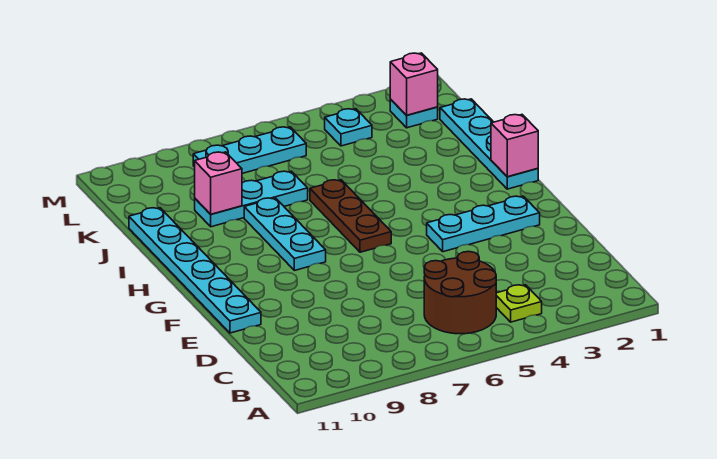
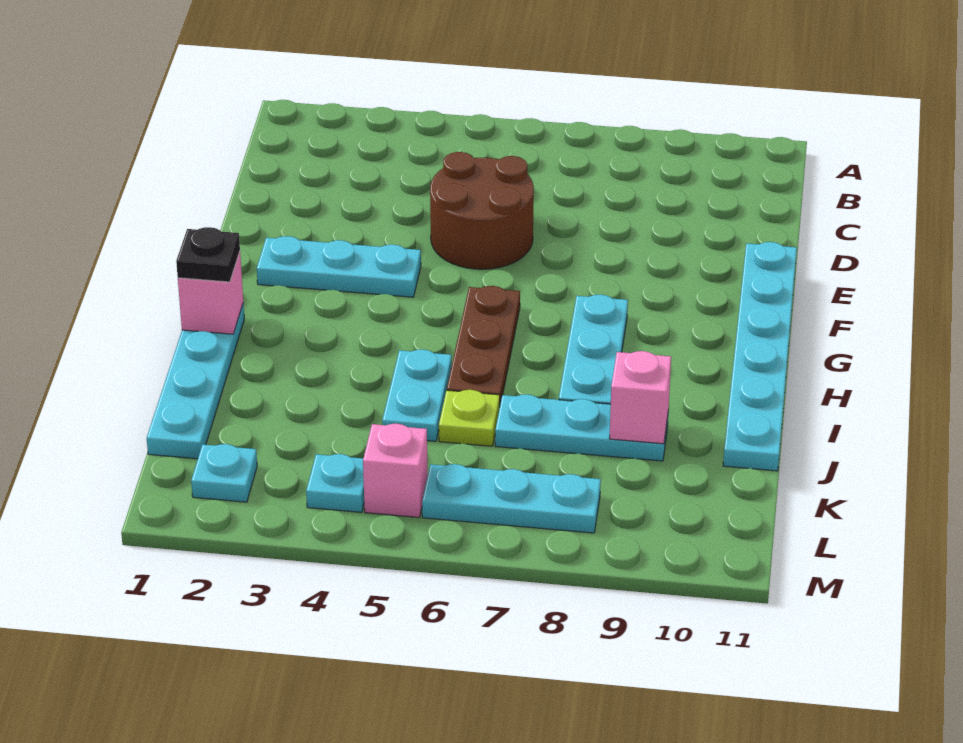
lime plate B4 level 1 -> lime plate J6 level 1
brown round brick B5:C6 level 1 -> brown round brick D5:E6 level 1
none -> black plate H1 level 3
none -> cyan plate I5:J5 level 1
pink brick L2 level 2 -> pink brick L5 level 1

